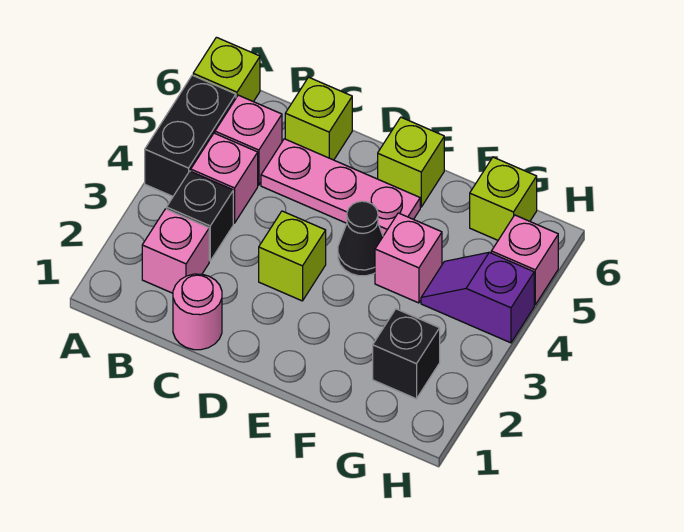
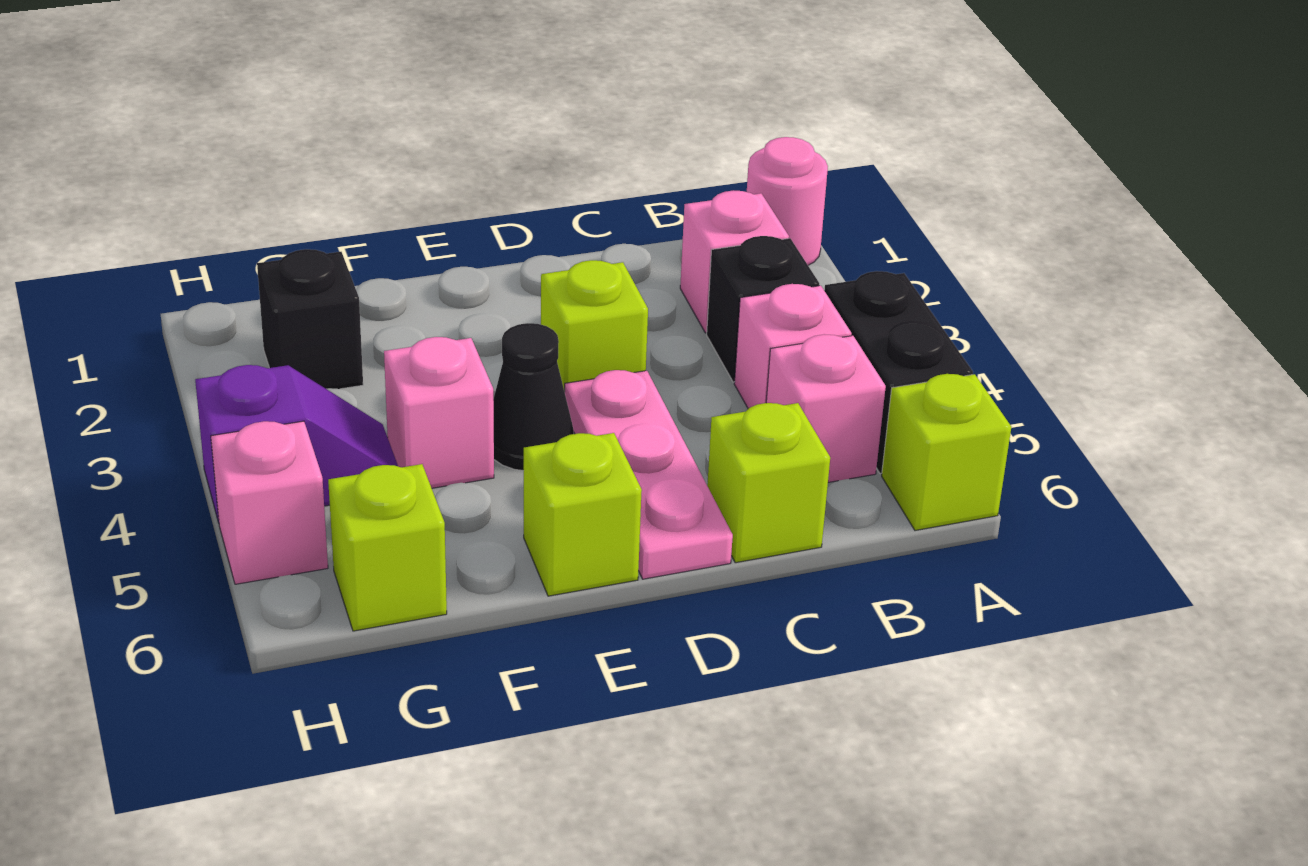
pink round brick C1 level 1 -> pink round brick A1 level 1
pink plate C5:E5 level 1 -> pink plate D4:D6 level 1

